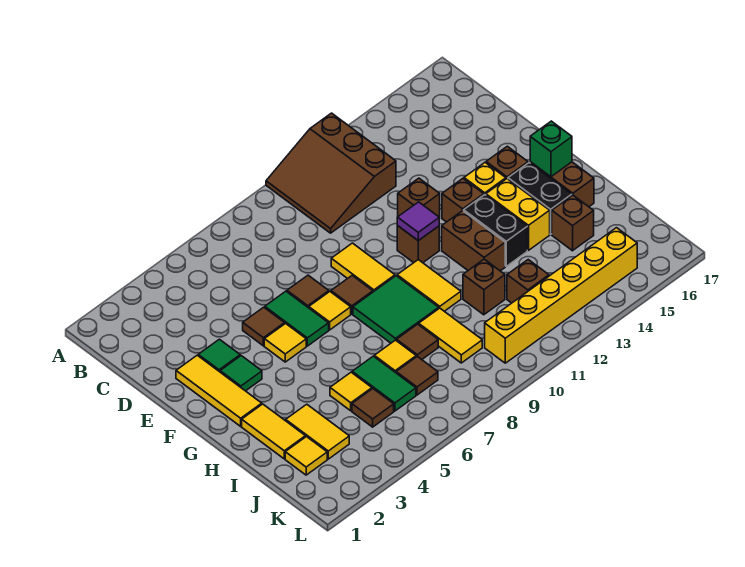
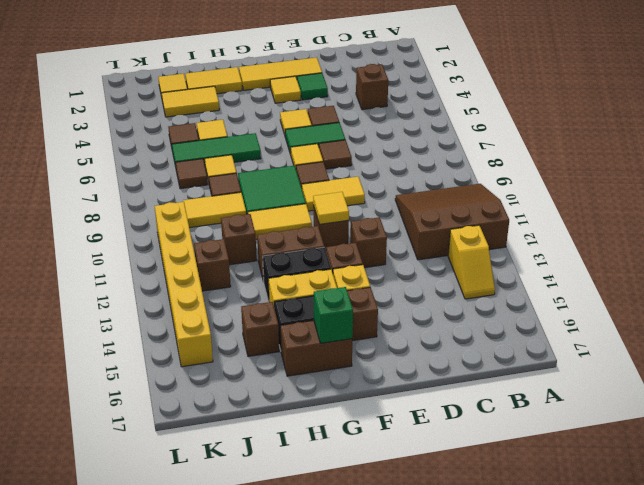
none -> yellow slope B13:B14 level 1 top 13
none -> brown brick C4 level 1
green tile F3 level 1 -> yellow tile F3 level 1
purple tile F11 level 2 -> yellow tile F11 level 2
green tile I6:J6 level 1 -> green tile H6:J6 level 1

